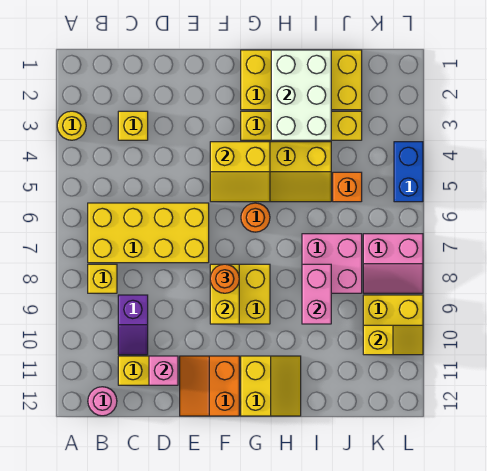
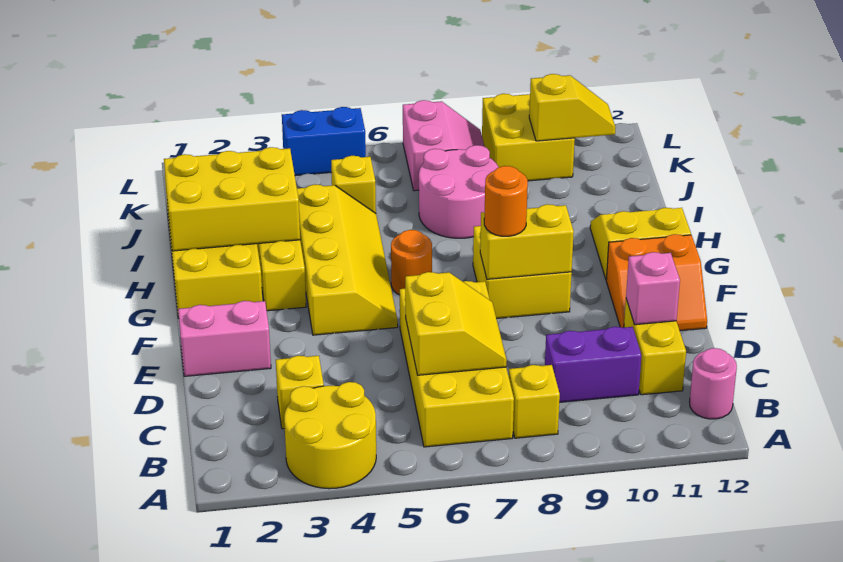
yellow round brick A3 level 1 -> yellow round brick A3:B4 level 1
purple slope C9:C10 level 1 top 9 -> purple brick C9:C10 level 1
yellow slope F4:G5 level 2 top 4 -> yellow slope C6:D7 level 2 top 6
white brick H1:I3 level 2 -> yellow brick H1:I3 level 2
pink brick I7:J8 level 1 -> pink round brick I7:J8 level 1
pink brick I8:I9 level 2 -> pink brick E1:E2 level 1
orange brick J5 level 1 -> yellow brick J5 level 1
yellow slope K10:L10 level 2 top K -> yellow slope K10:K11 level 2 top 10

